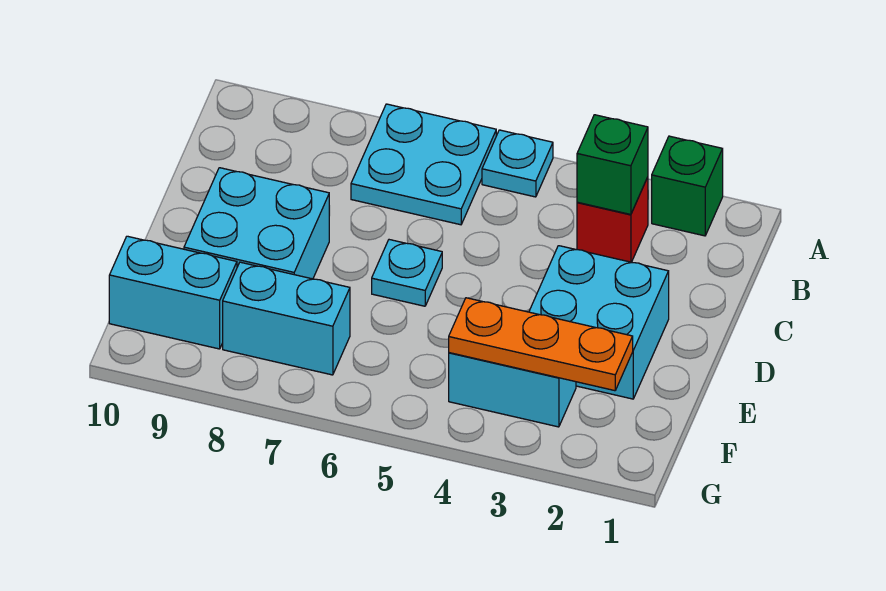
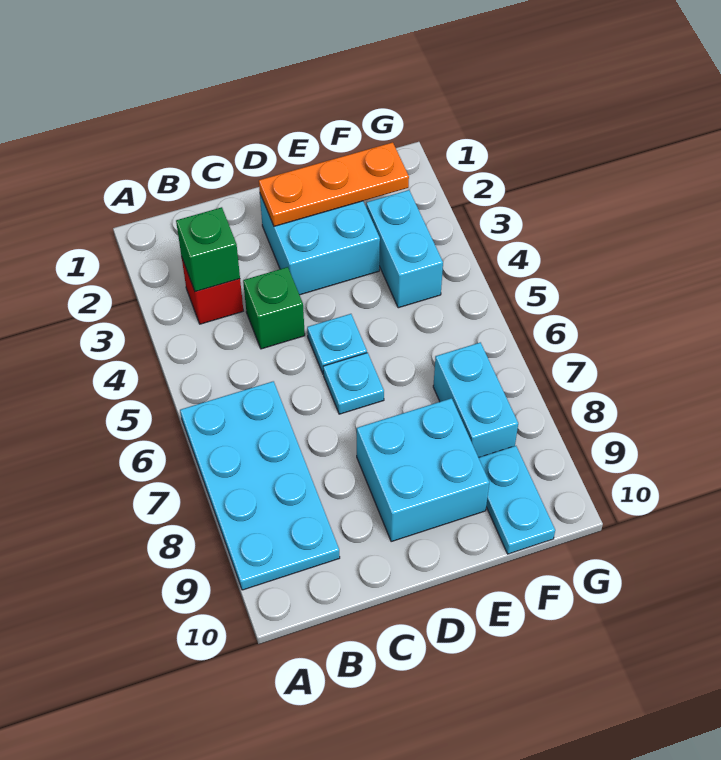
green brick A2 level 1 -> green brick C4 level 1
cyan plate A5 level 1 -> cyan plate D5 level 1
cyan plate A6:B7 level 1 -> cyan plate A6:B9 level 1
orange plate F2:F4 level 2 -> orange plate D2:F2 level 2
cyan brick F9:F10 level 1 -> cyan plate F9:F10 level 1

